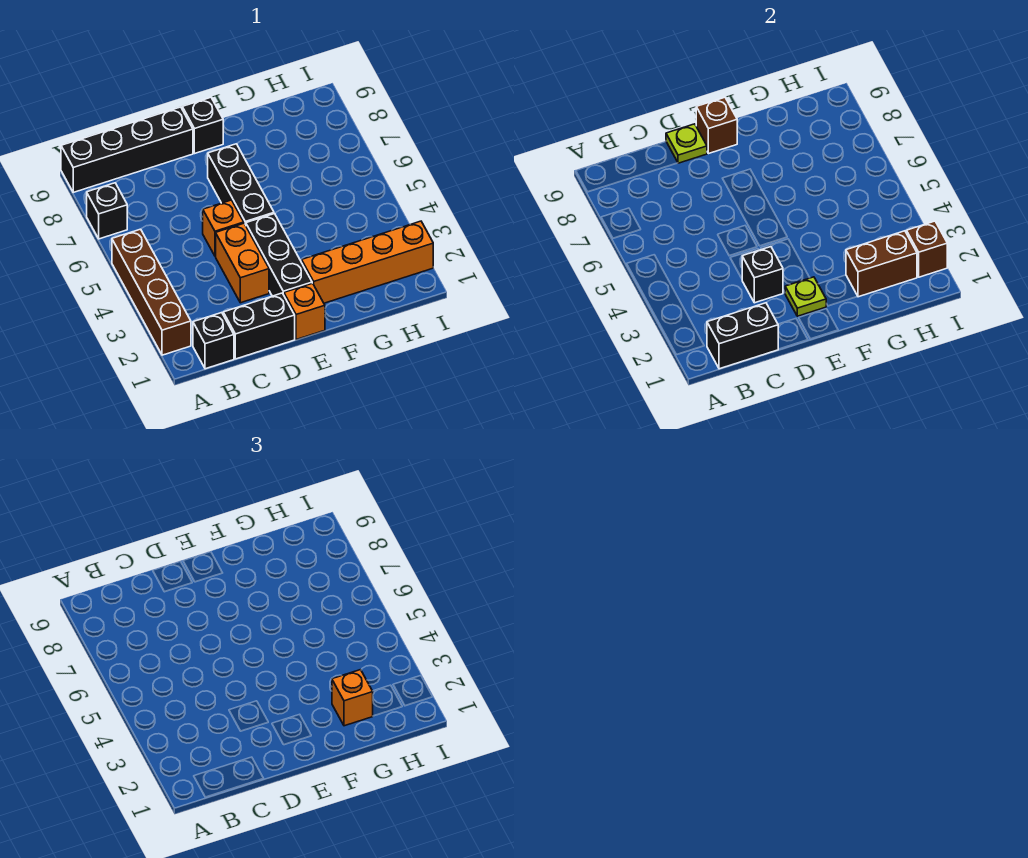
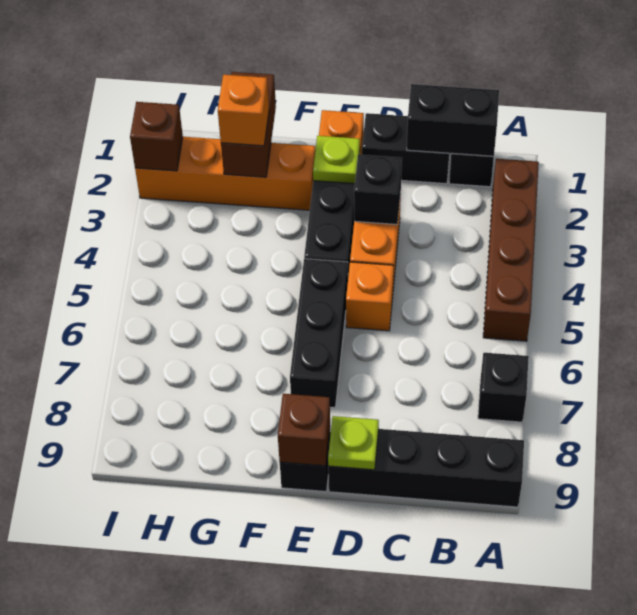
brown brick G2:H2 level 2 -> brown brick G1:G2 level 2

